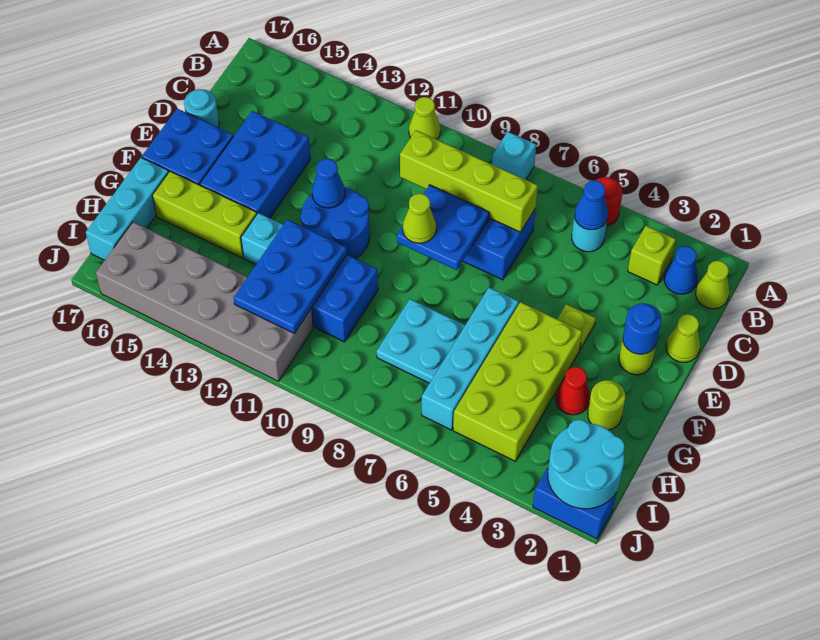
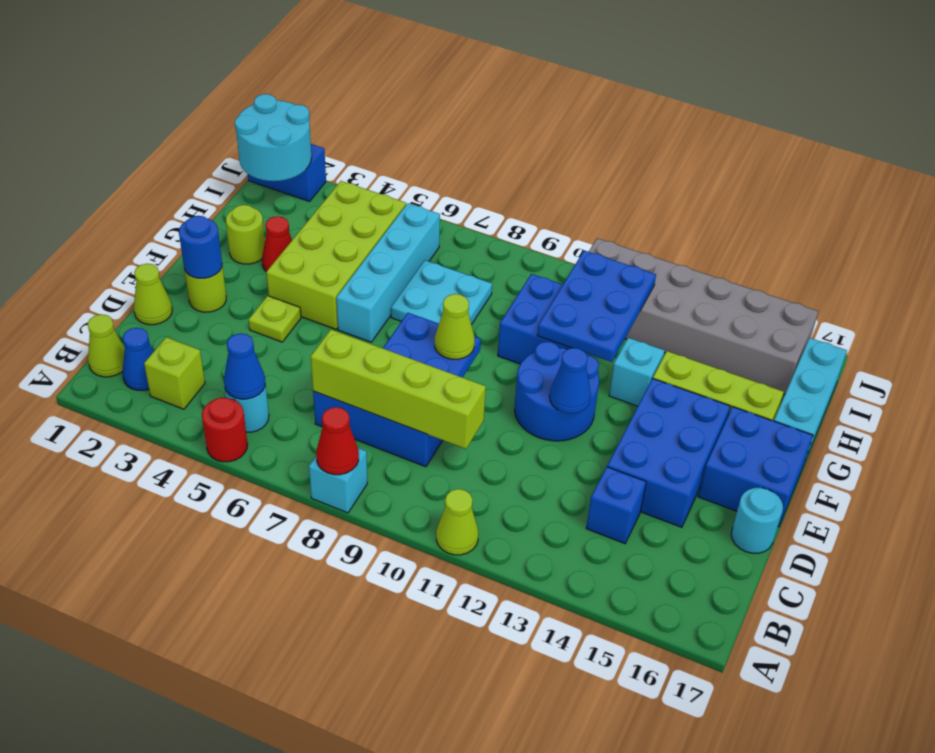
none -> red cone A8 level 2
none -> blue brick C14 level 1

